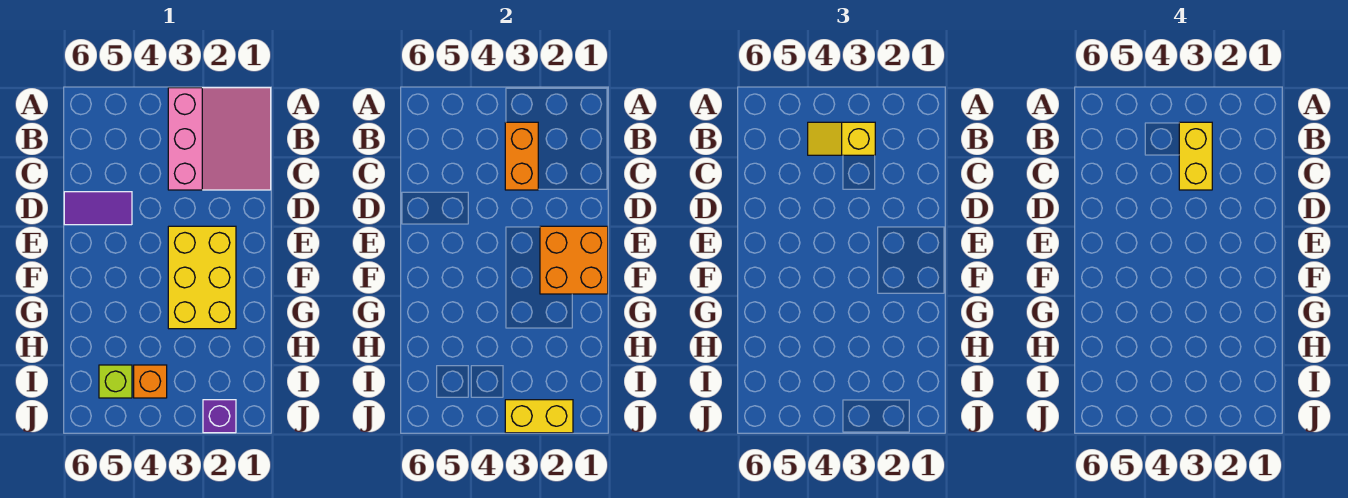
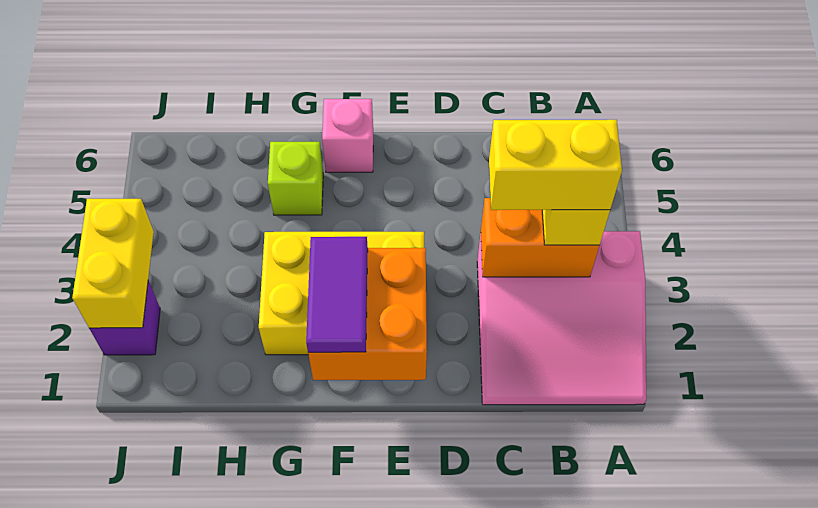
purple tile D5:D6 level 1 -> purple tile F1:F2 level 3
none -> pink brick F6 level 1
orange brick I4 level 1 -> none
lime brick I5 level 1 -> lime brick G5 level 1

